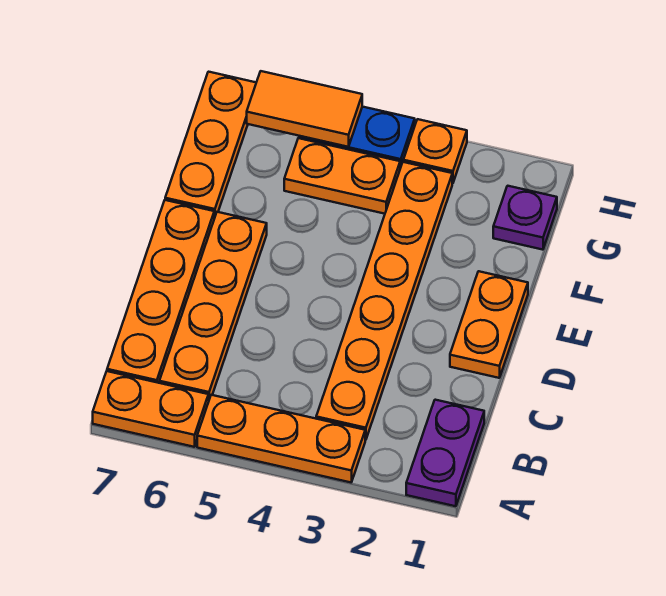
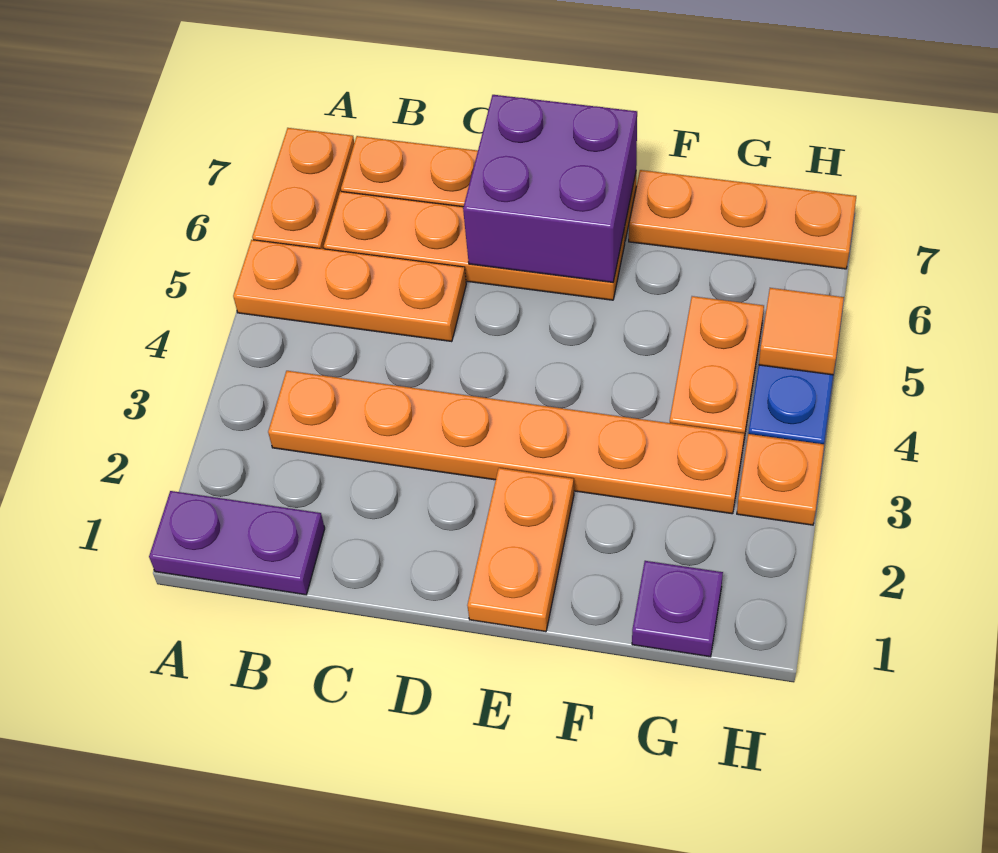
orange plate A3:A5 level 1 -> orange plate A5:C5 level 1
orange plate D1:E1 level 1 -> orange plate E1:E2 level 1
none -> purple brick D6:E7 level 2
orange tile H5:H6 level 2 -> orange tile H5 level 2

